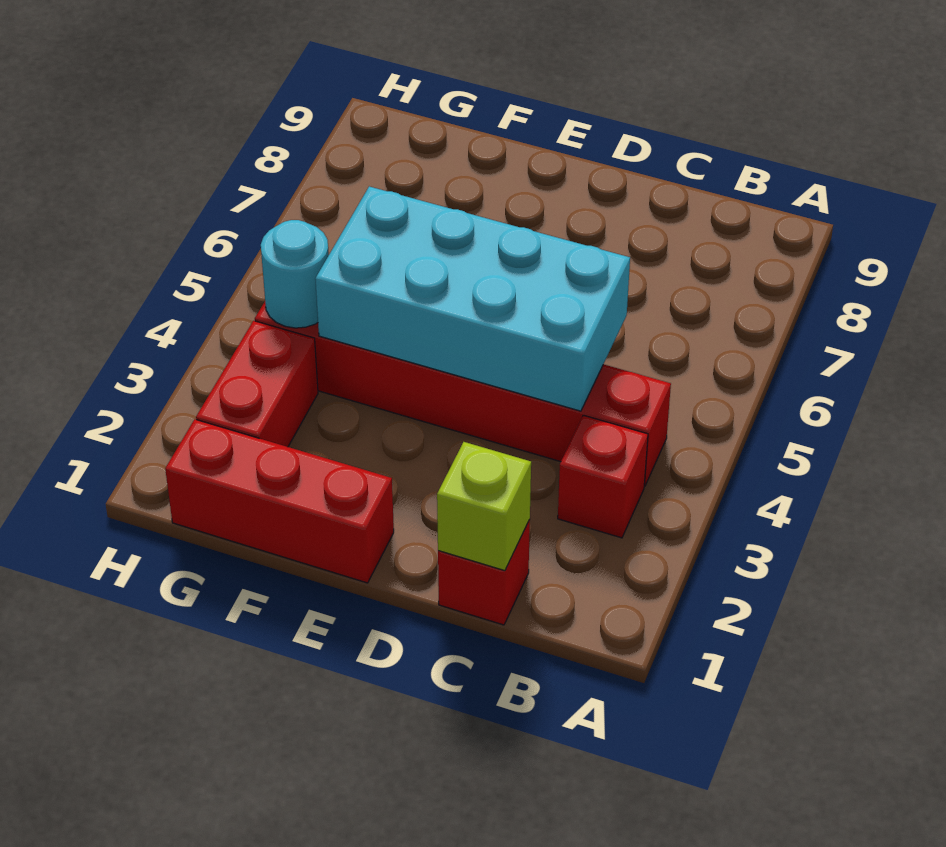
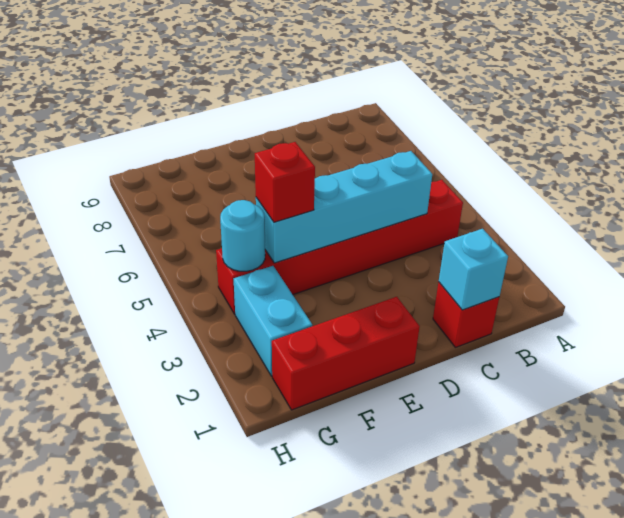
red brick B3 level 1 -> red brick F4 level 3
lime brick C1 level 2 -> cyan brick C1 level 2
cyan brick C4:F5 level 2 -> cyan brick C4:F4 level 2
red brick G2:G3 level 1 -> cyan brick G2:G3 level 1

